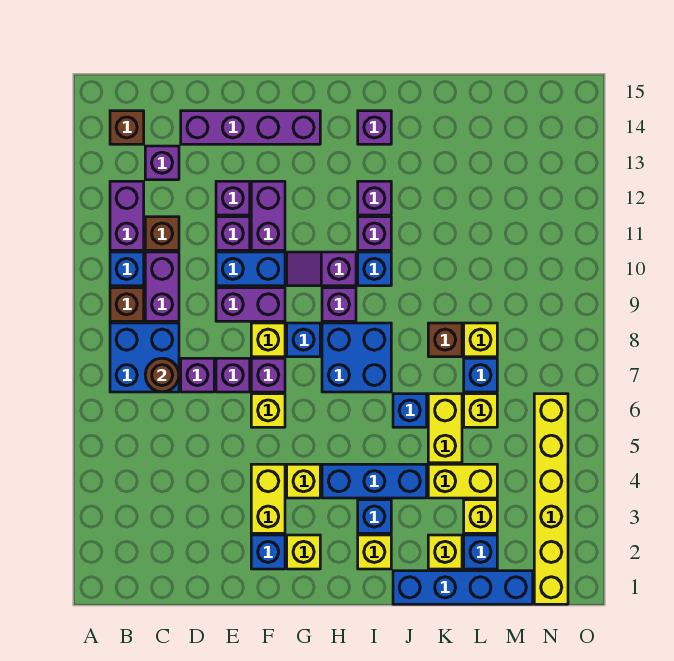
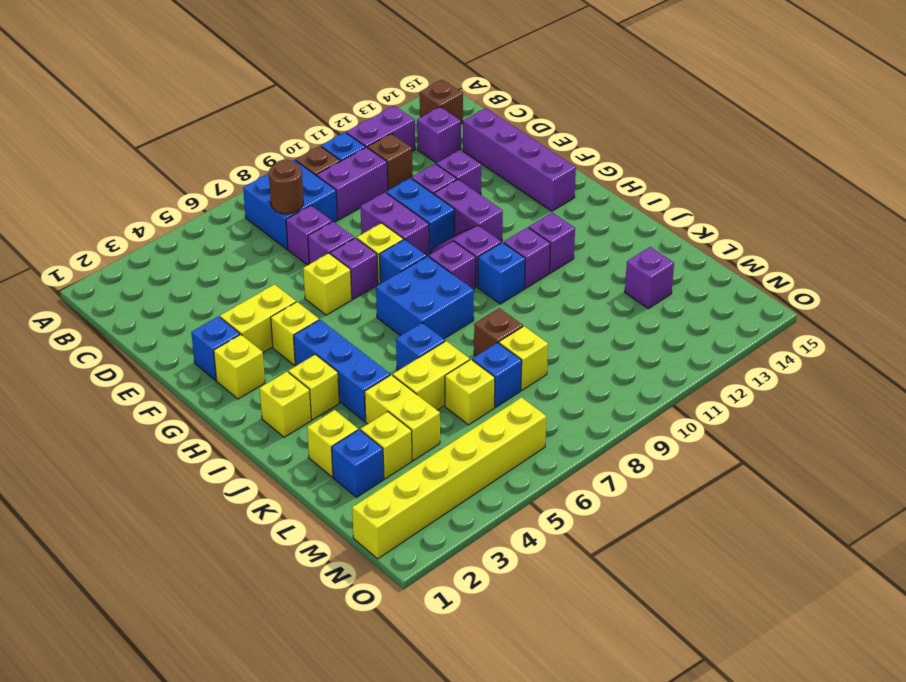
purple brick F11:F12 level 1 -> purple brick F11:G11 level 1
blue brick I3 level 1 -> yellow brick I3 level 1
purple brick I14 level 1 -> purple brick L13 level 1
blue brick J1:M1 level 1 -> none

